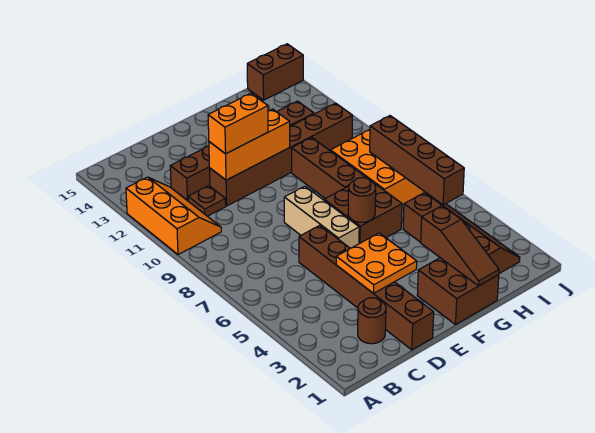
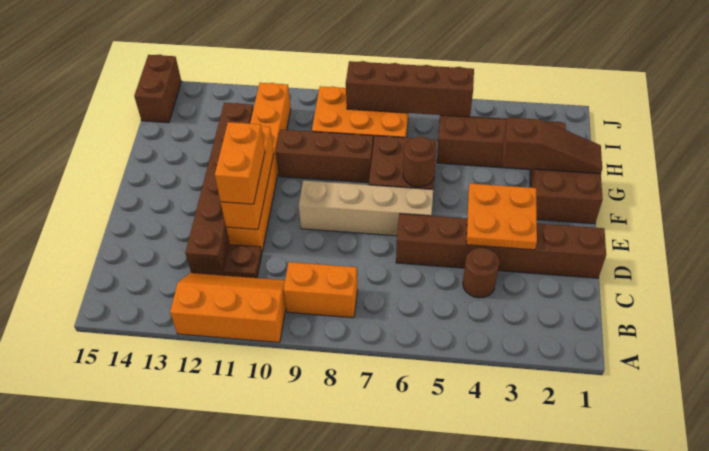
none -> orange brick B8:B9 level 1
brown round brick C2 level 1 -> brown round brick C4 level 1
brown brick D11:I11 level 1 -> orange brick D11:I11 level 1
tan brick E6:E8 level 1 -> tan brick E6:E9 level 1

